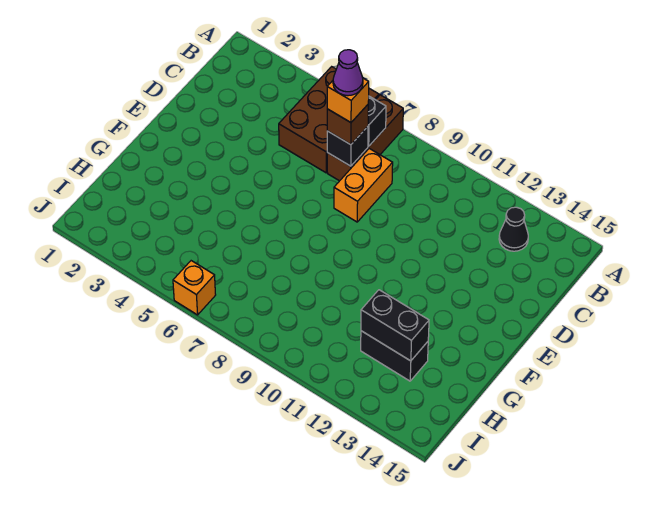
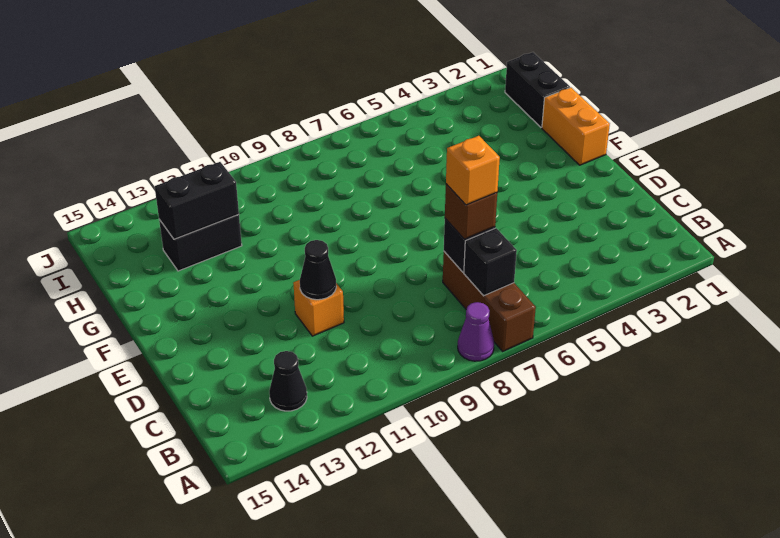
brown brick A5:C6 level 1 -> none
purple cone C7 level 5 -> purple cone A8 level 1
orange brick C8:D8 level 1 -> orange brick F1:G1 level 1
none -> black cone D11 level 2
none -> black brick H1:I1 level 1
orange brick J6 level 1 -> orange brick D11 level 1

